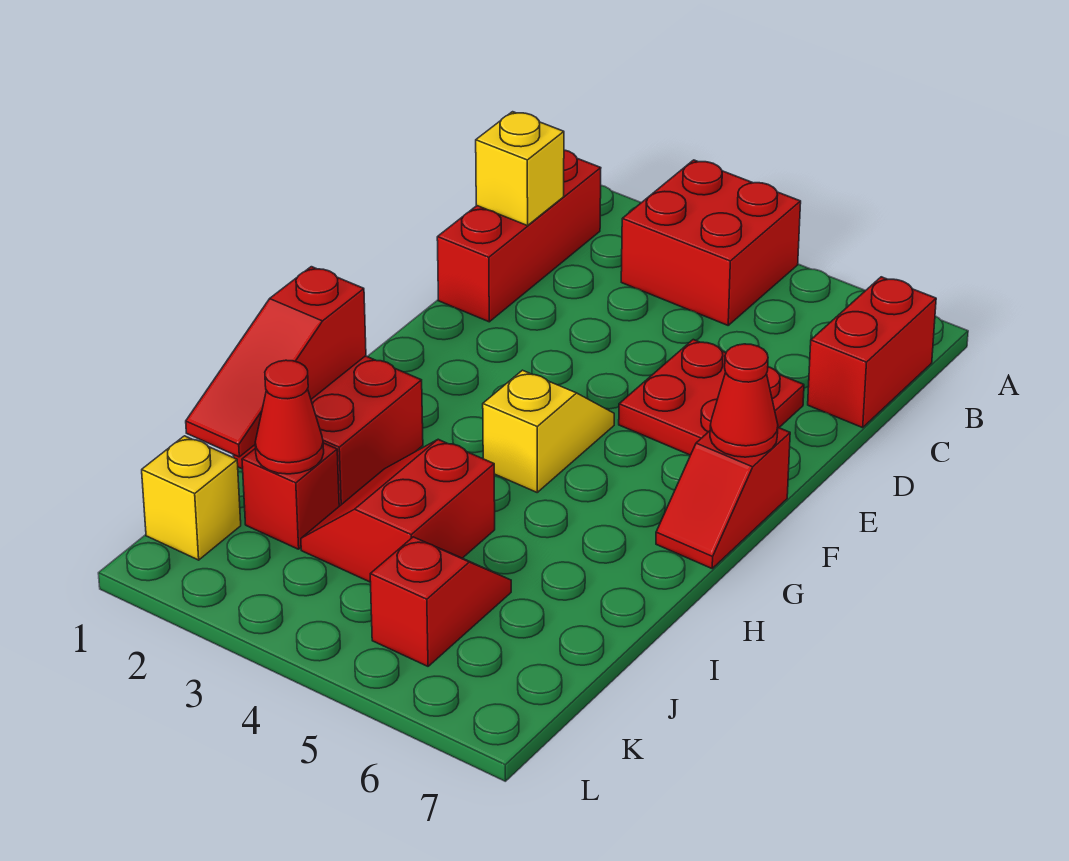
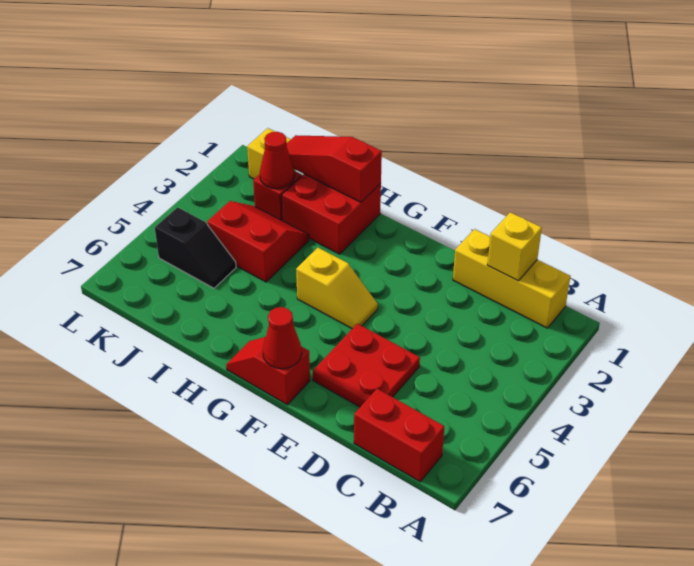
red brick A3:B4 level 1 -> none
red brick B1:D1 level 1 -> yellow brick B1:D1 level 1
red slope J5:K5 level 1 top K -> black slope J5:K5 level 1 top K

